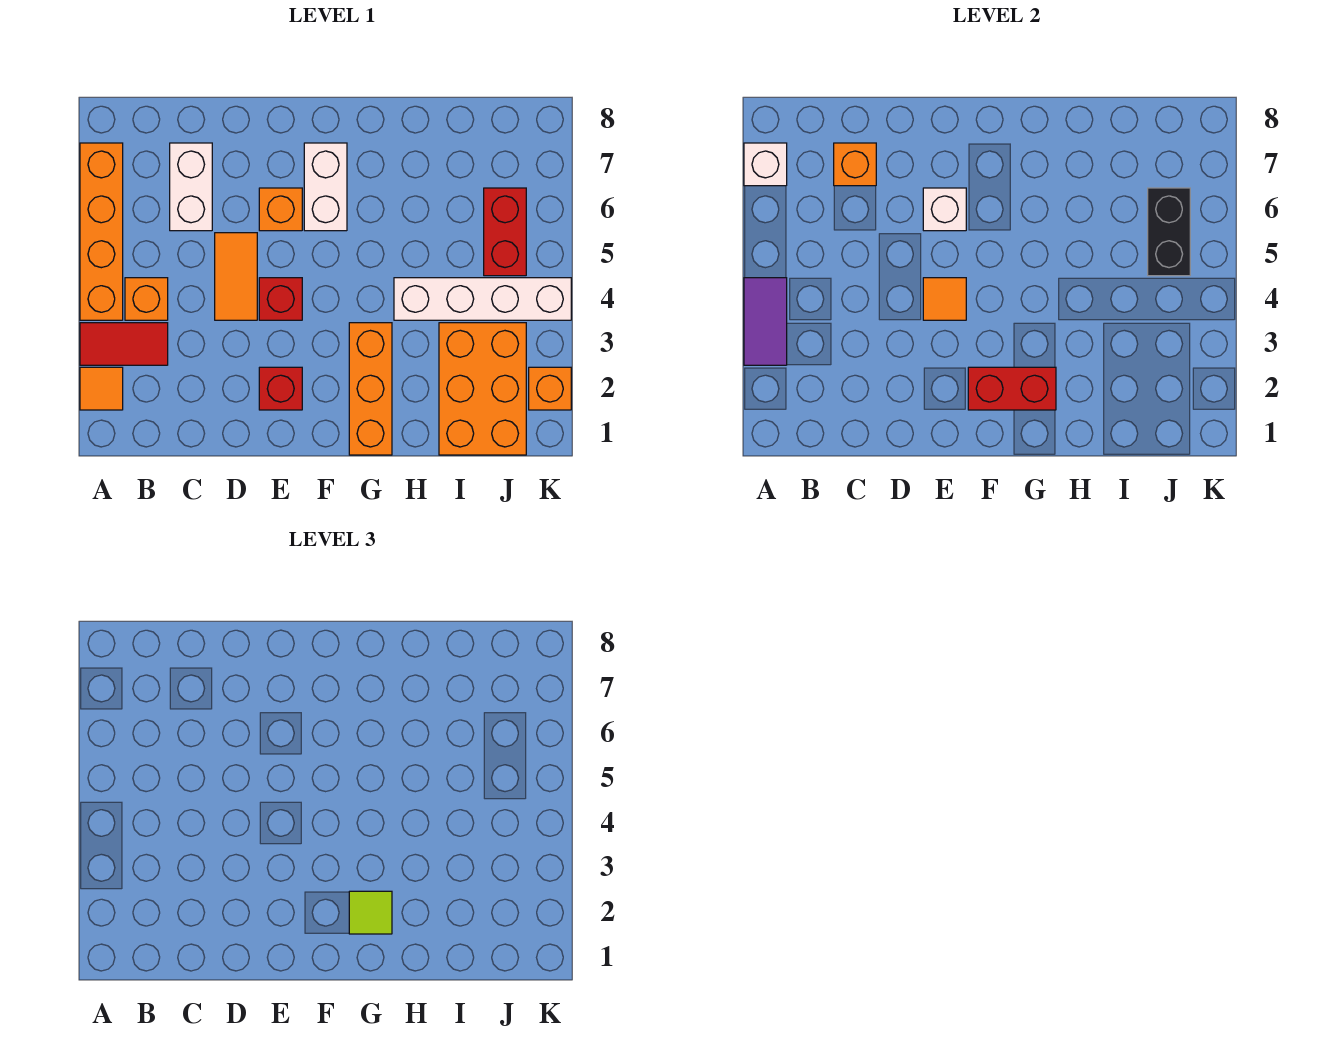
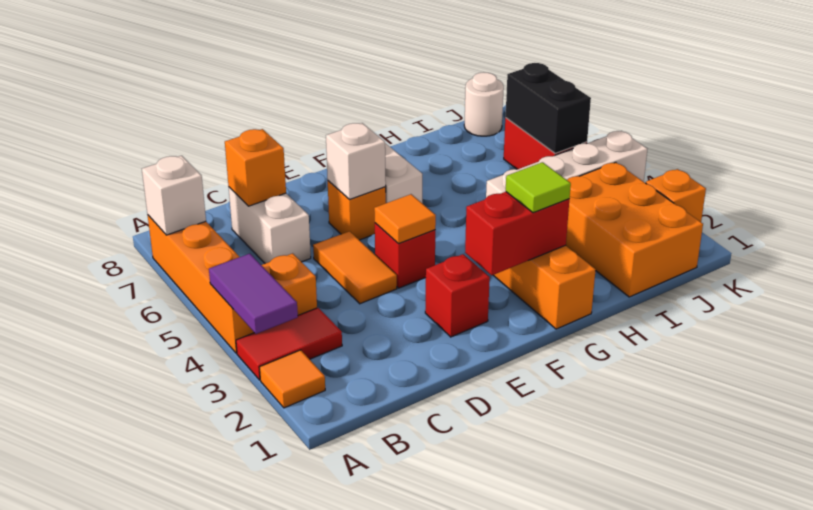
none -> white round brick J8 level 1

